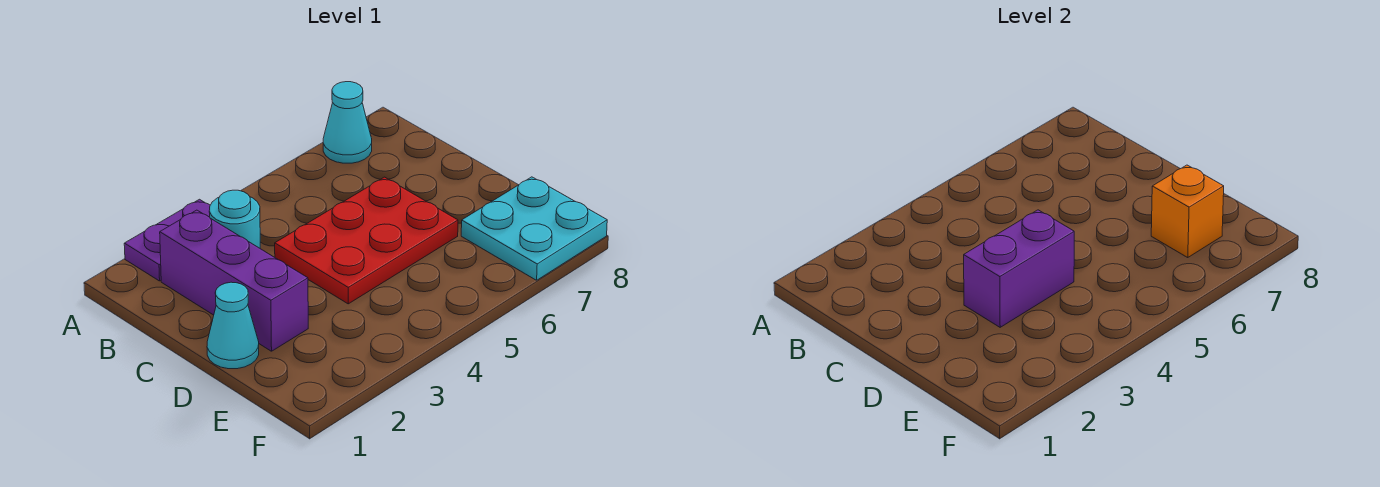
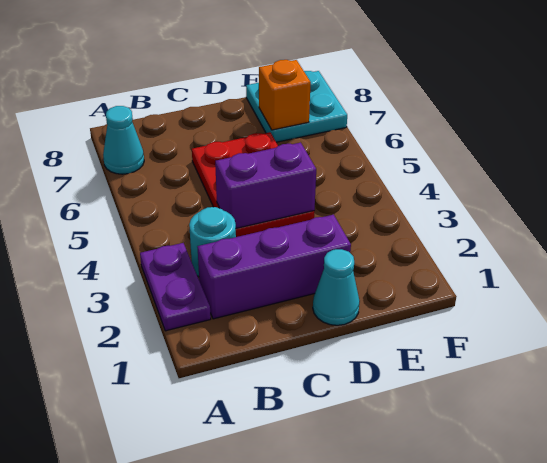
purple brick D3:D4 level 2 -> purple brick C4:D4 level 2

